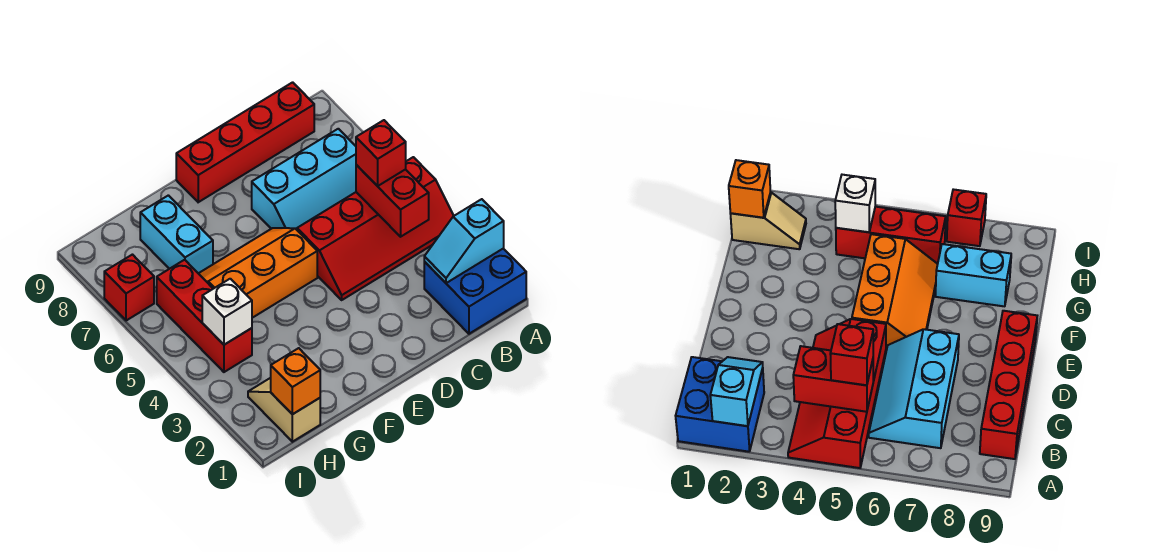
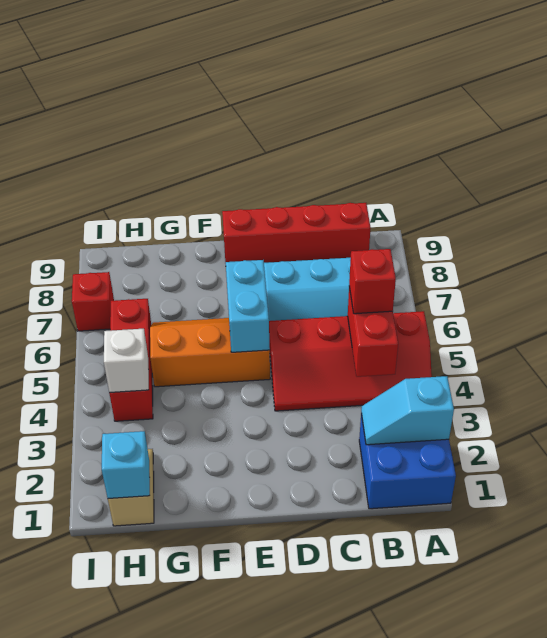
cyan brick G7:G8 level 1 -> cyan brick E5:E6 level 2
orange brick H1 level 2 -> cyan brick H1 level 2

